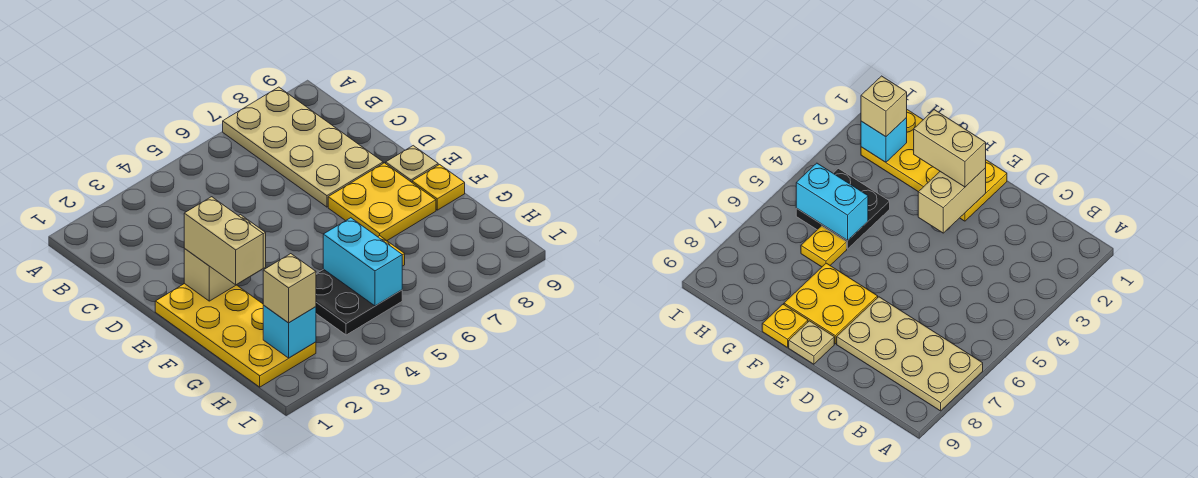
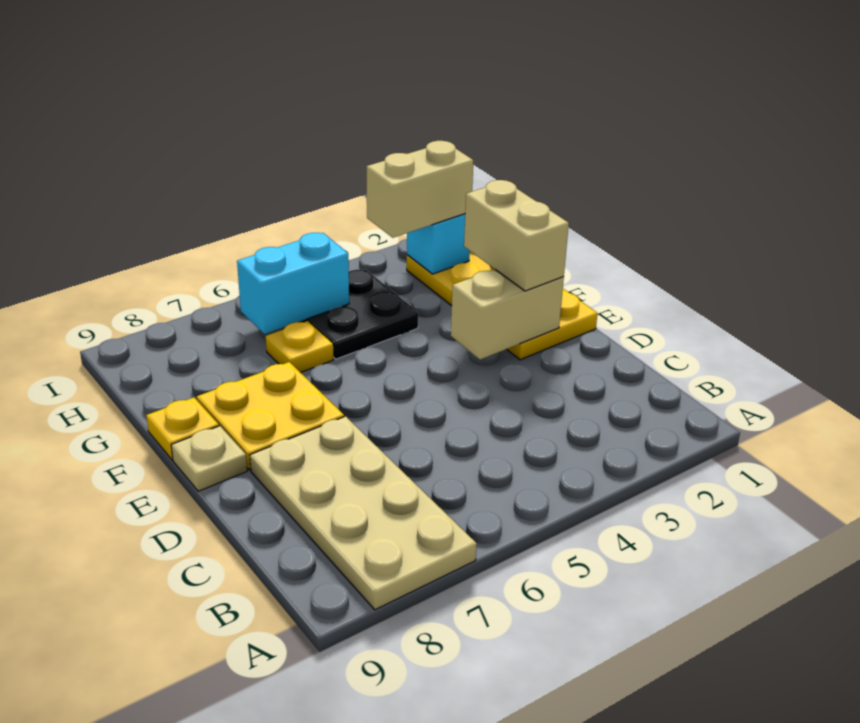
cyan brick G5:H5 level 2 -> cyan brick H5:H6 level 2
tan brick H2 level 3 -> tan brick H2:H3 level 3

